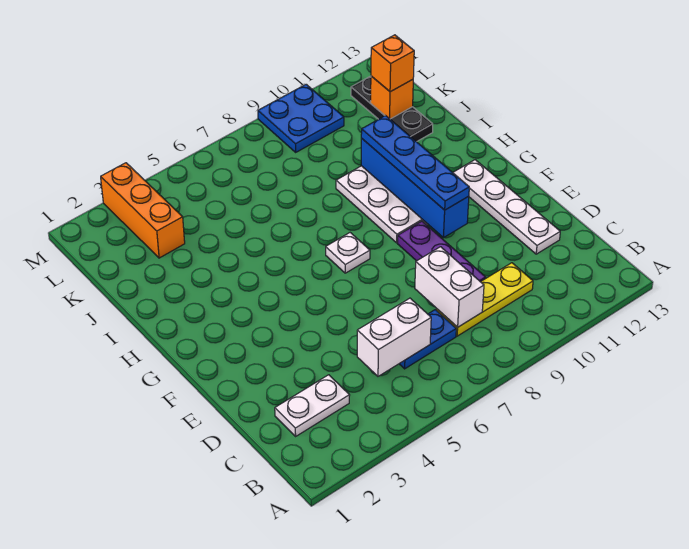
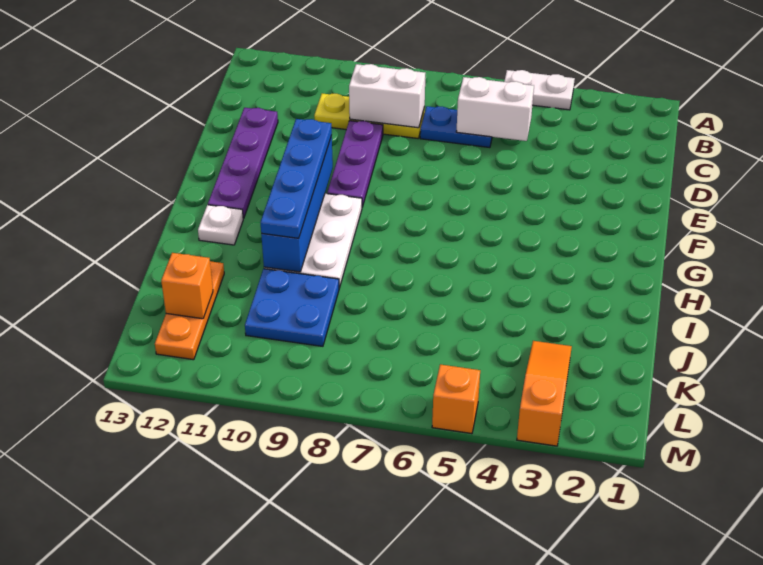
white plate C2:C3 level 1 -> white plate A4:A5 level 1
white brick C8:D8 level 2 -> white brick C8:C9 level 2
white plate D12:G12 level 1 -> purple plate D12:G12 level 1
white plate G7 level 1 -> white plate H12 level 1
black plate J12:L12 level 1 -> orange plate J12:L12 level 1
orange brick K3:M3 level 1 -> orange slope K3:M3 level 1 top M
orange brick K12 level 3 -> orange brick M5 level 1
blue plate L9:M10 level 1 -> blue plate J9:K10 level 1

